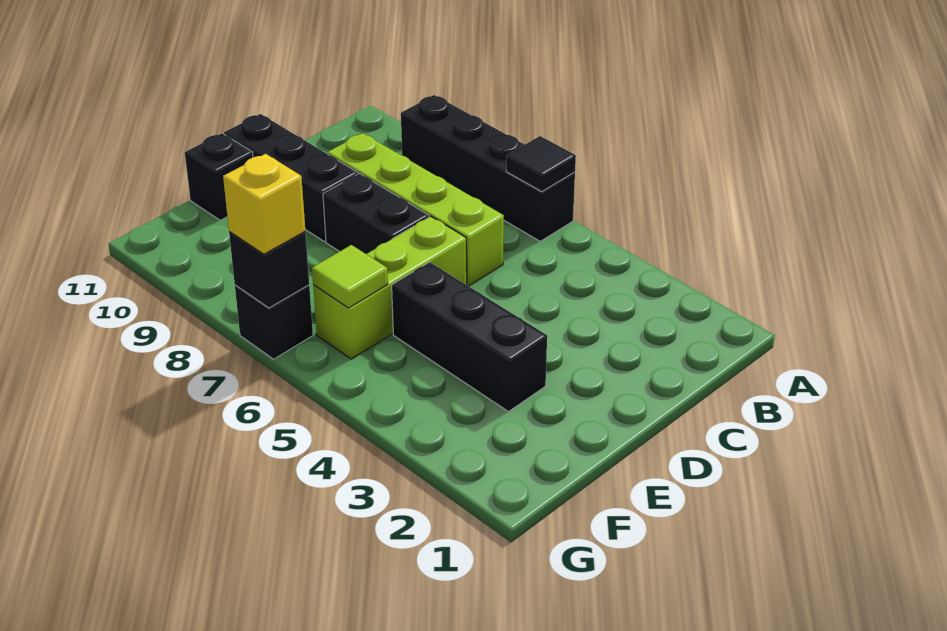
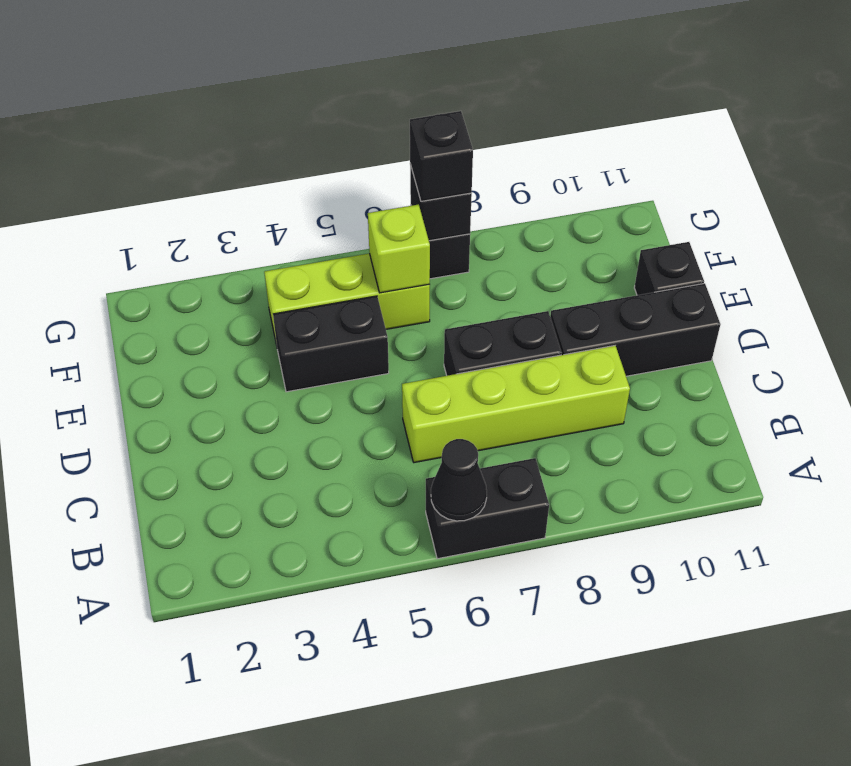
black brick A6:A9 level 1 -> black brick A6:A7 level 1
black tile A6 level 2 -> black cone A6 level 2
lime brick D6:F6 level 1 -> lime brick F4:F6 level 1
black brick E3:E5 level 1 -> black brick E4:E5 level 1
lime tile F6 level 2 -> lime brick F6 level 2
yellow brick G7 level 3 -> black brick G7 level 3

